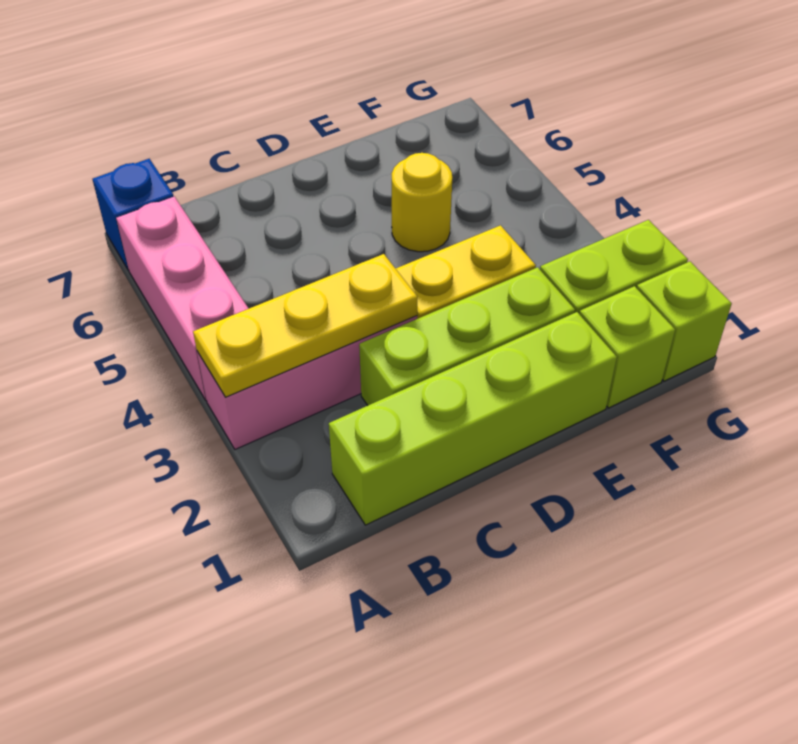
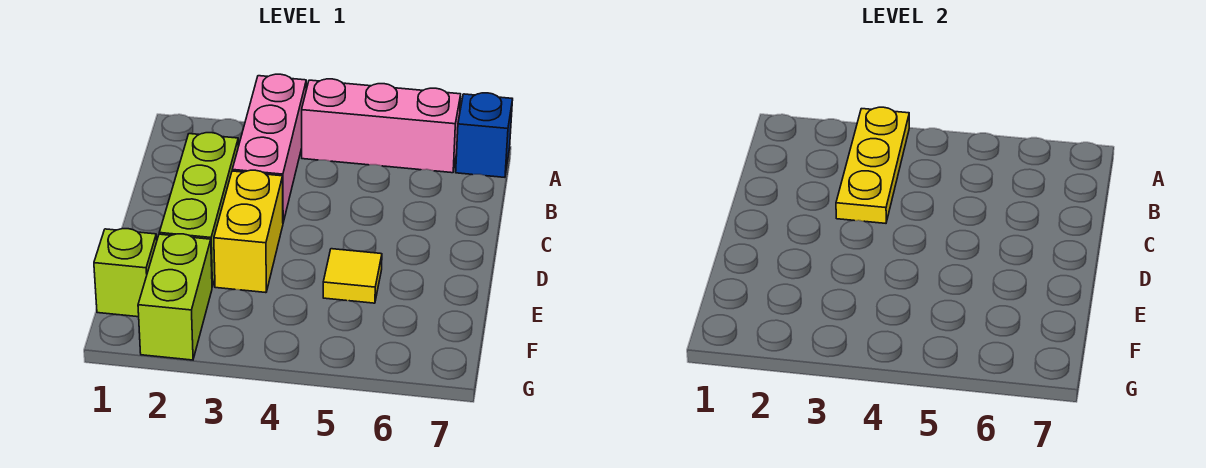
lime brick B1:E1 level 1 -> none
yellow round brick E5 level 1 -> yellow tile E5 level 1
lime brick G1 level 1 -> none

